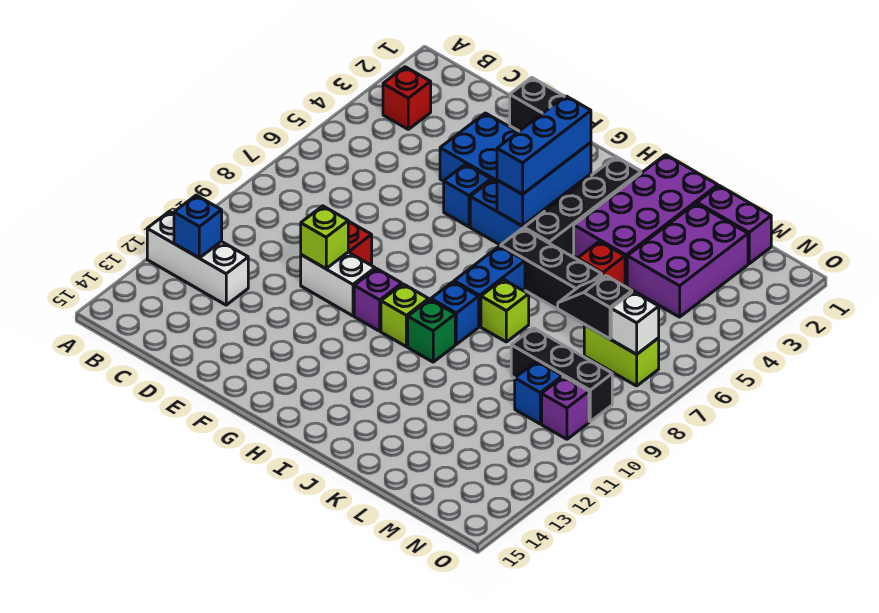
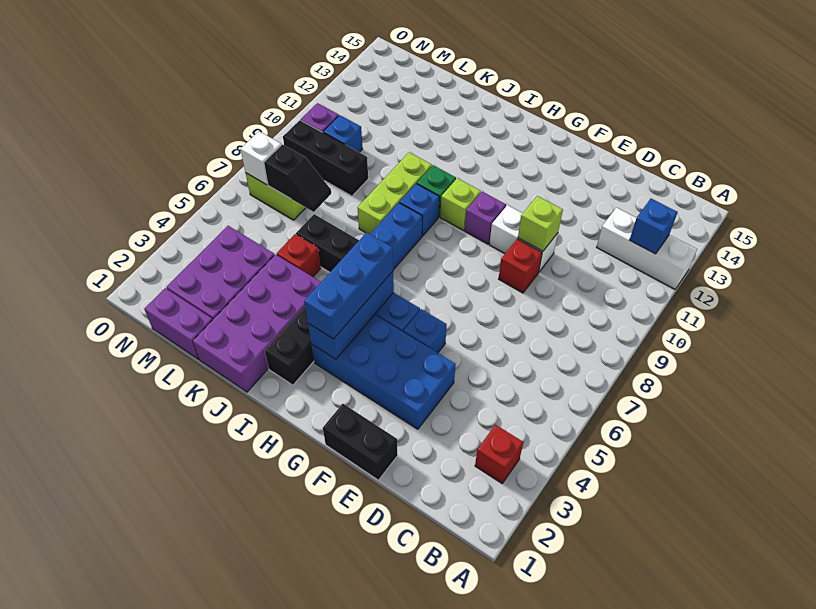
lime brick J8 level 1 -> lime brick J8:J10 level 1

